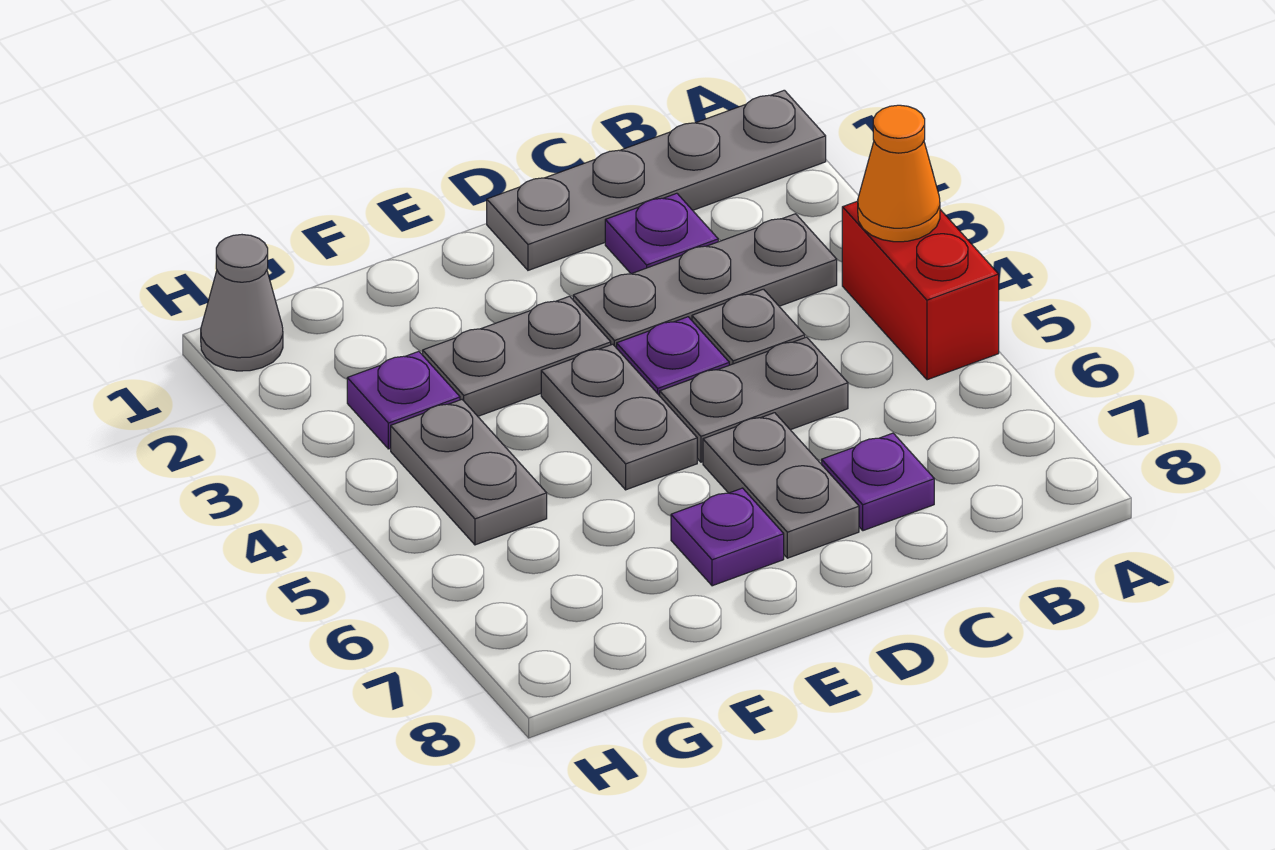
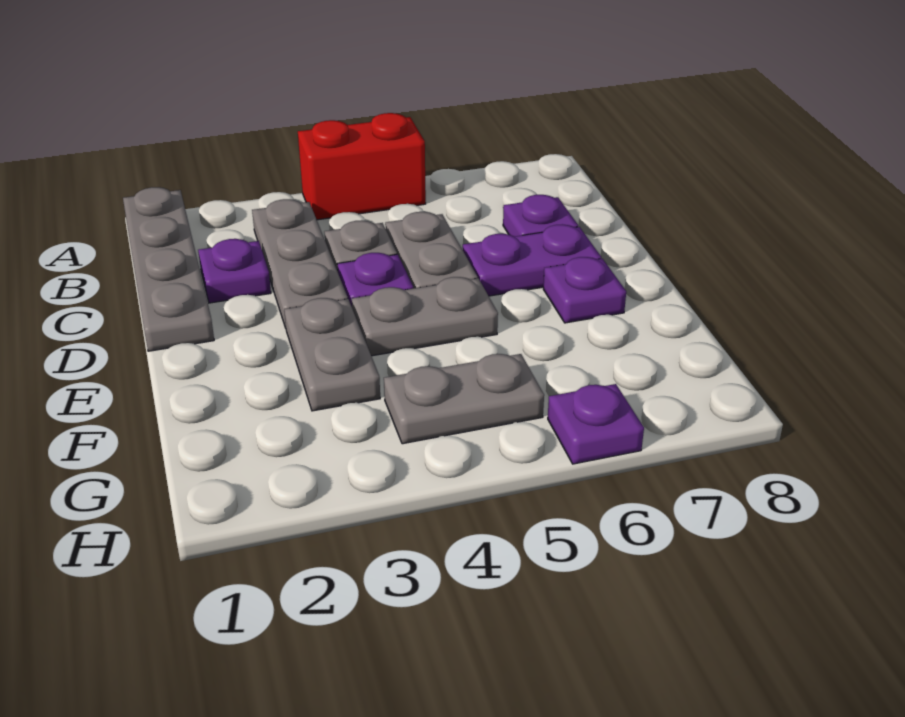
orange cone A4 level 2 -> none
grey plate D6:D7 level 1 -> purple plate D6:D7 level 1
purple plate G3 level 1 -> purple plate H6 level 1
grey cone H1 level 1 -> none

